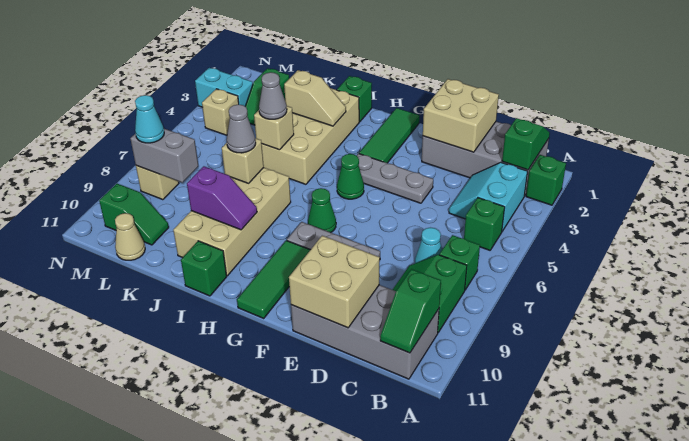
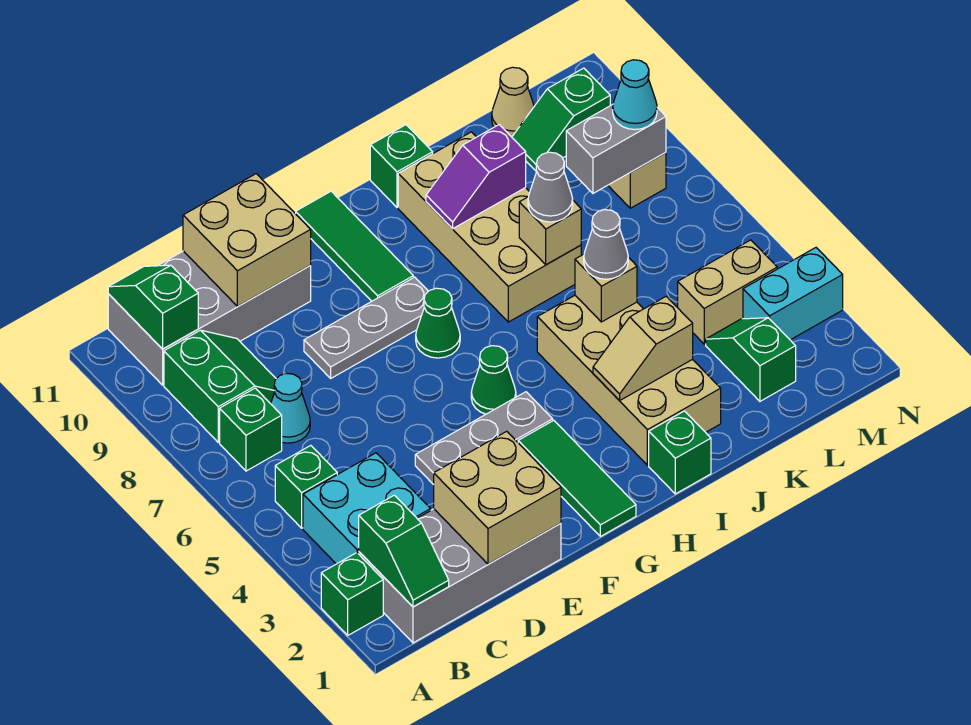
cyan slope B3:C4 level 1 top B -> cyan brick B3:C4 level 1
tan brick M4 level 1 -> tan brick L4:M4 level 1

